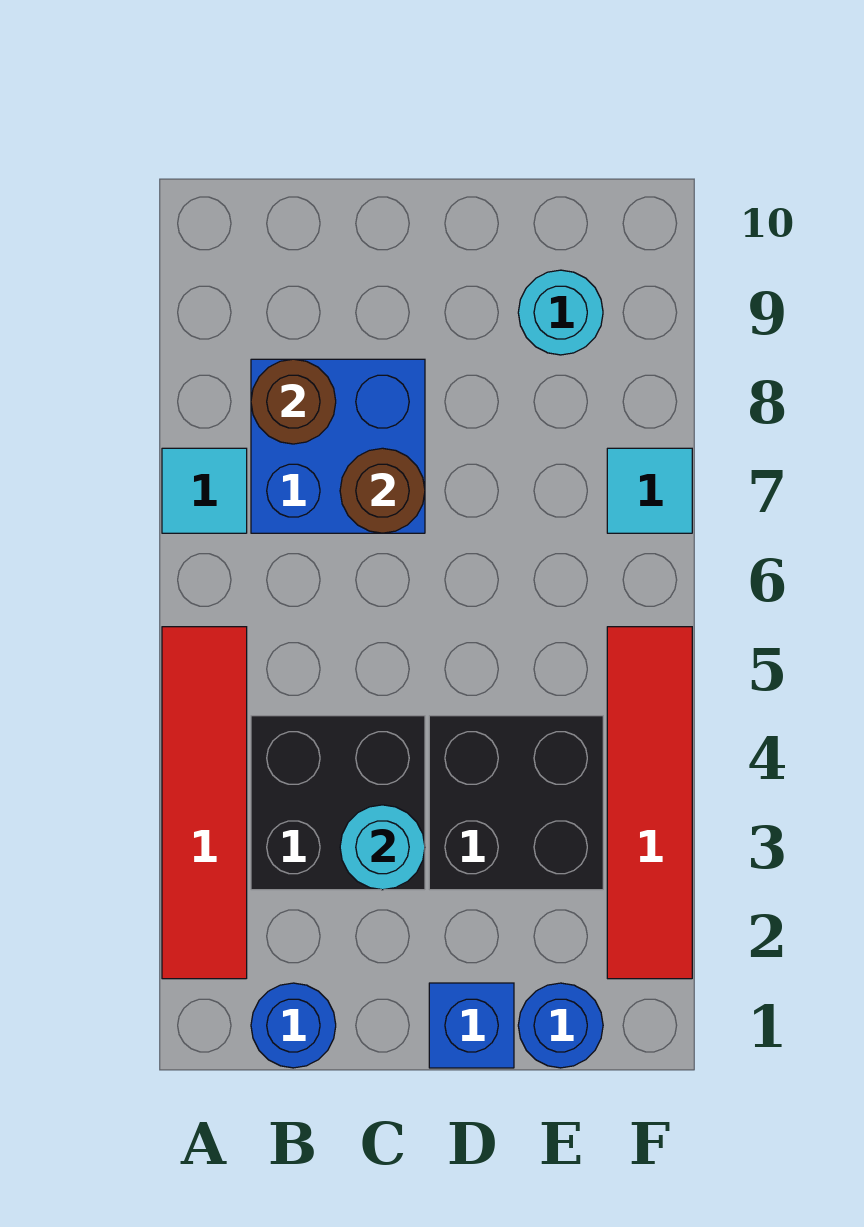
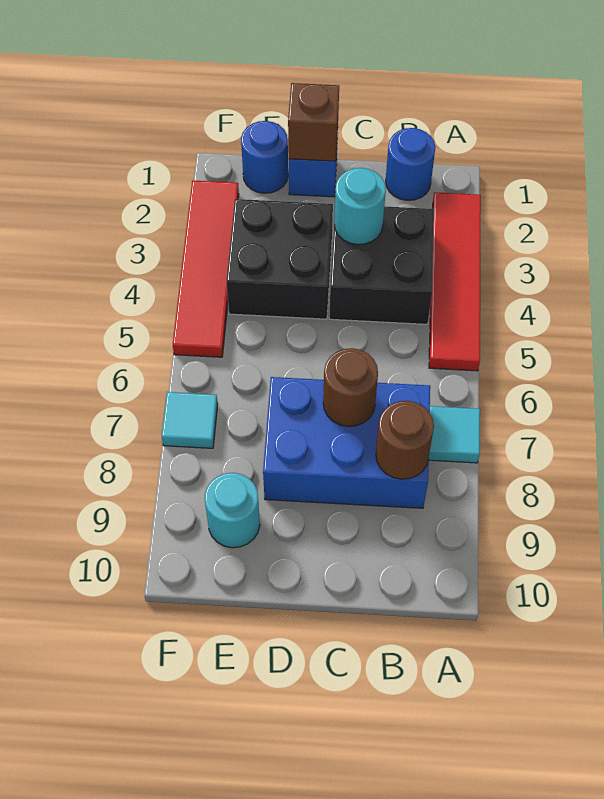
blue brick B7:C8 level 1 -> blue brick B7:D8 level 1
none -> brown brick D1 level 2

